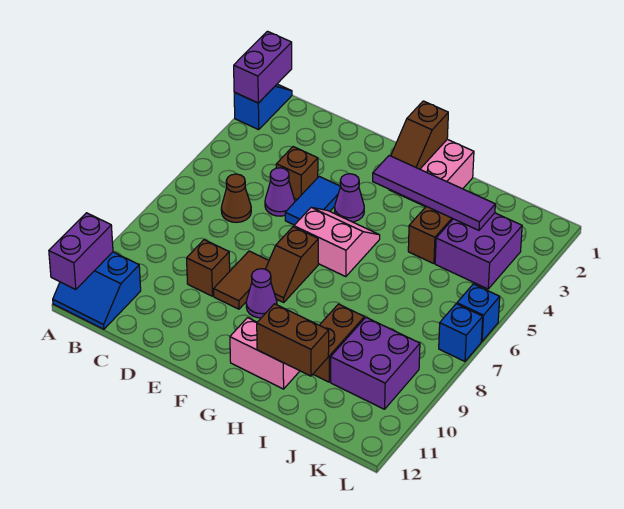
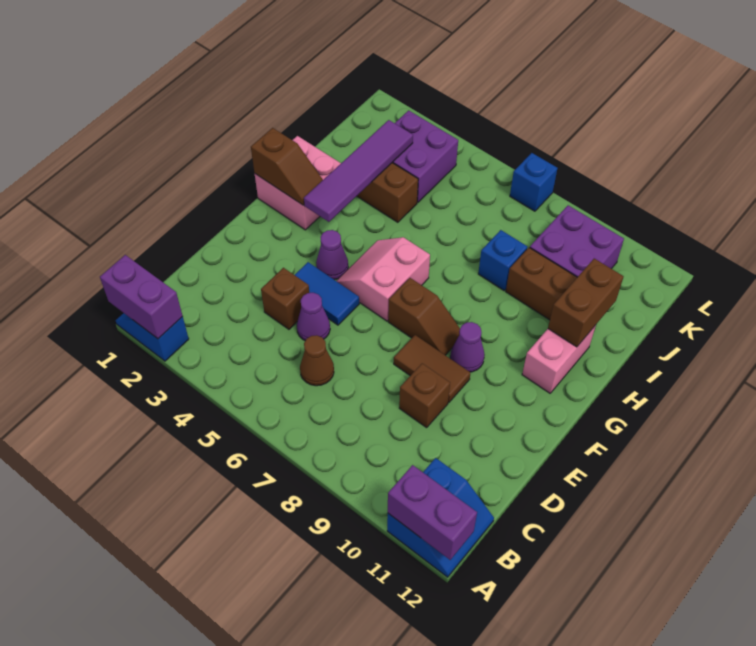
blue brick L6 level 1 -> blue brick I8 level 1

